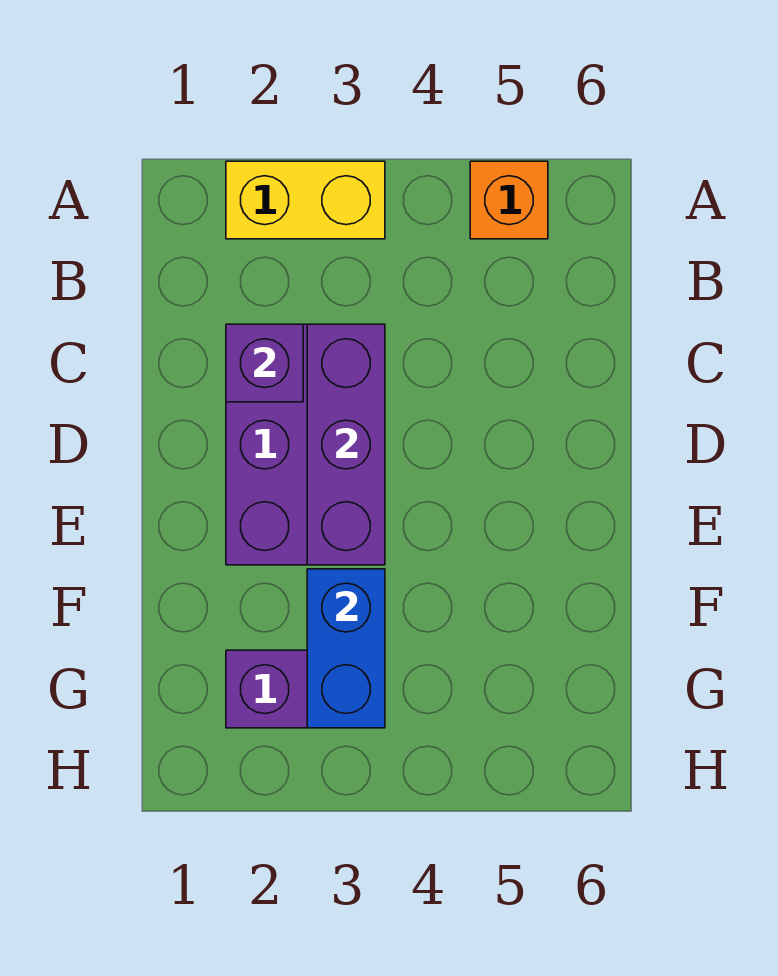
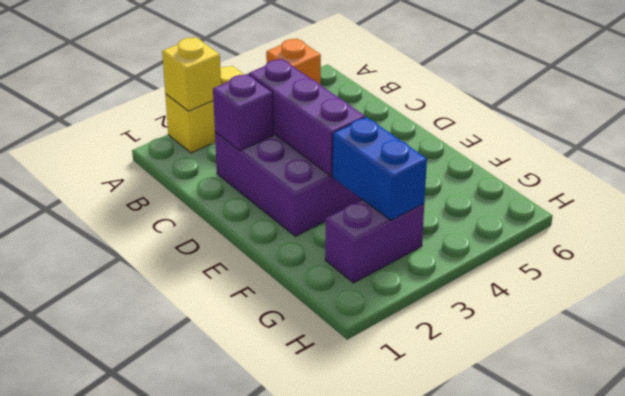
none -> yellow brick A2 level 2

